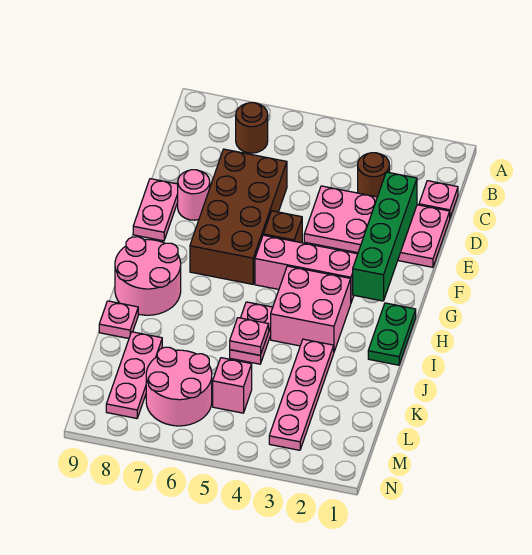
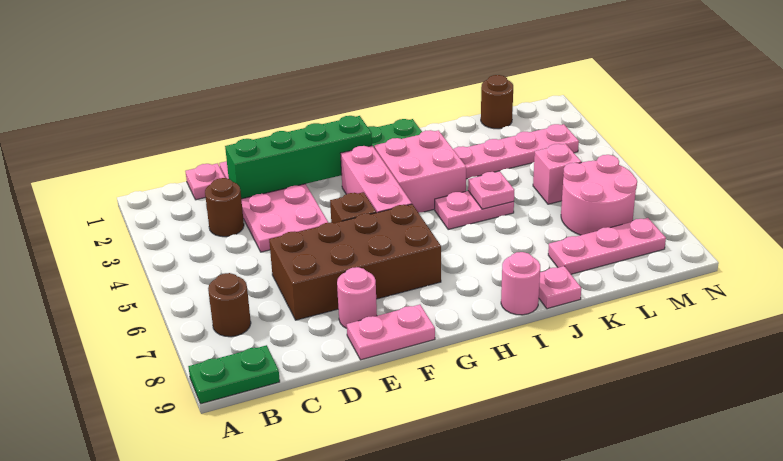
none -> green plate A9:B9 level 1
pink round brick H8:I9 level 1 -> pink round brick I9 level 1
none -> brown round brick L1 level 1

